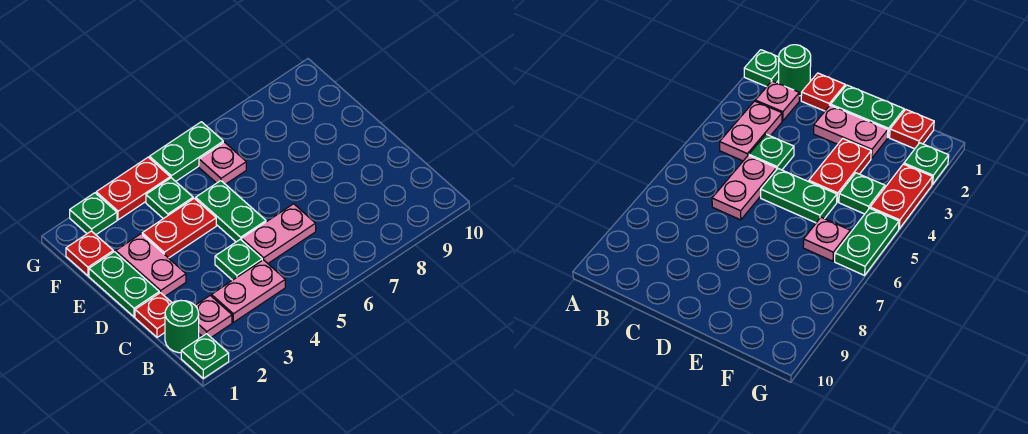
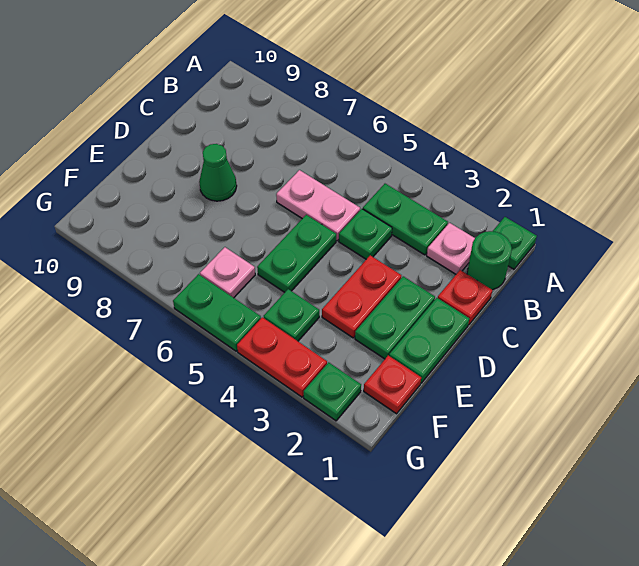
pink plate B3:B4 level 1 -> green plate B3:B4 level 1
pink plate D2:E2 level 1 -> green plate D2:E2 level 1
none -> green cone D8 level 1
red plate E3:E4 level 1 -> red plate D3:E3 level 1

